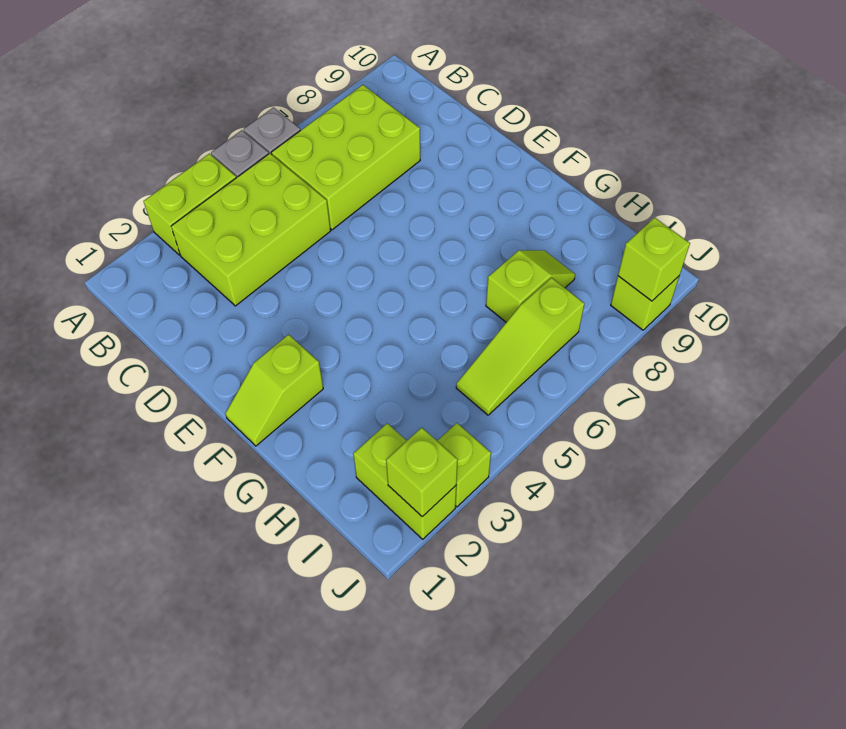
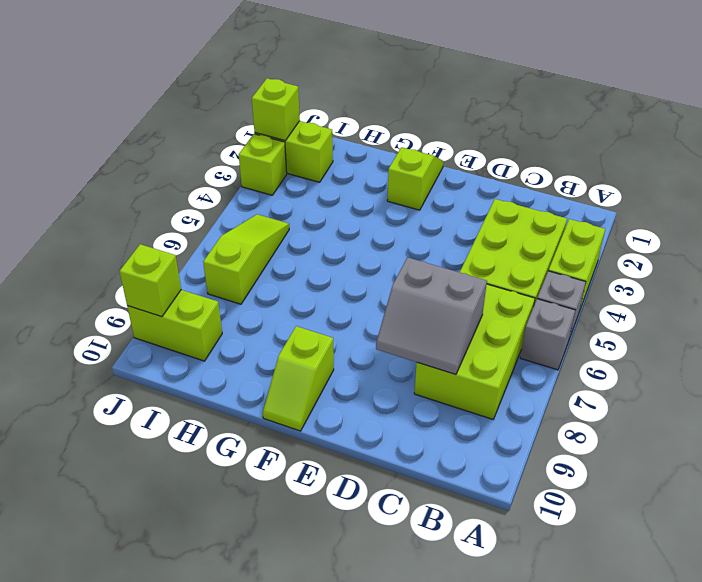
none -> grey slope C7:D8 level 2 top 7
lime slope H7:H8 level 1 top 7 -> lime slope F9:F10 level 1 top 9
lime brick J9 level 1 -> lime brick I9:J9 level 1

